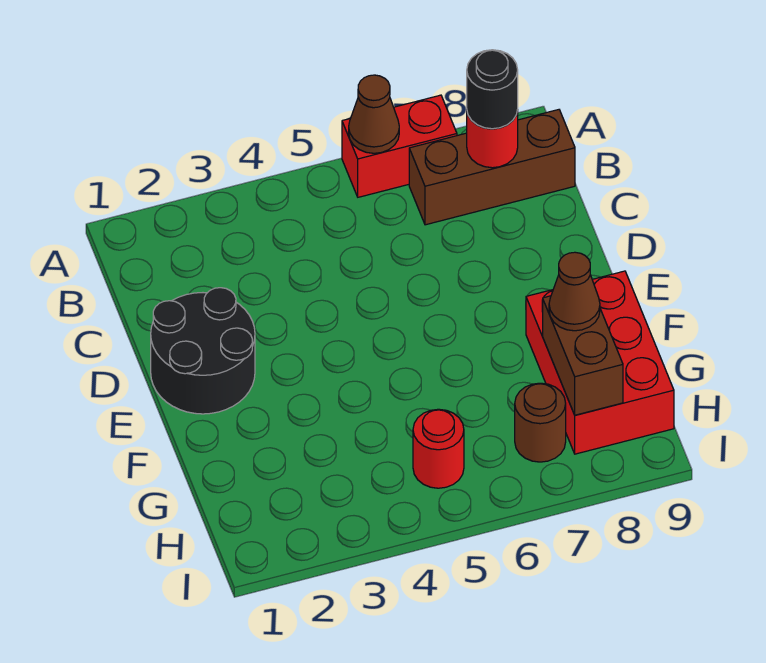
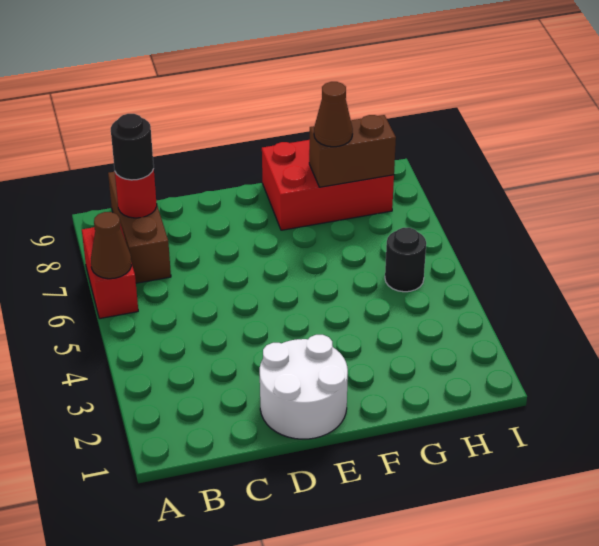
black round brick D1:E2 level 1 -> white round brick D1:E2 level 1
red round brick H5 level 1 -> black round brick H5 level 1
brown round brick H7 level 1 -> none

